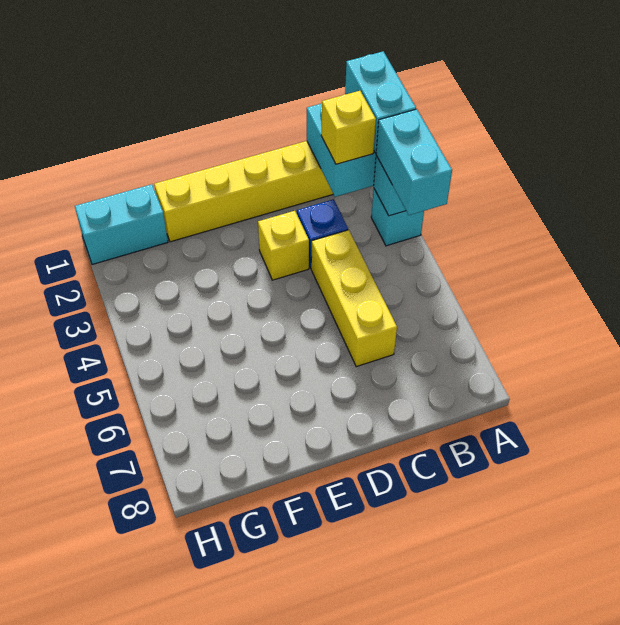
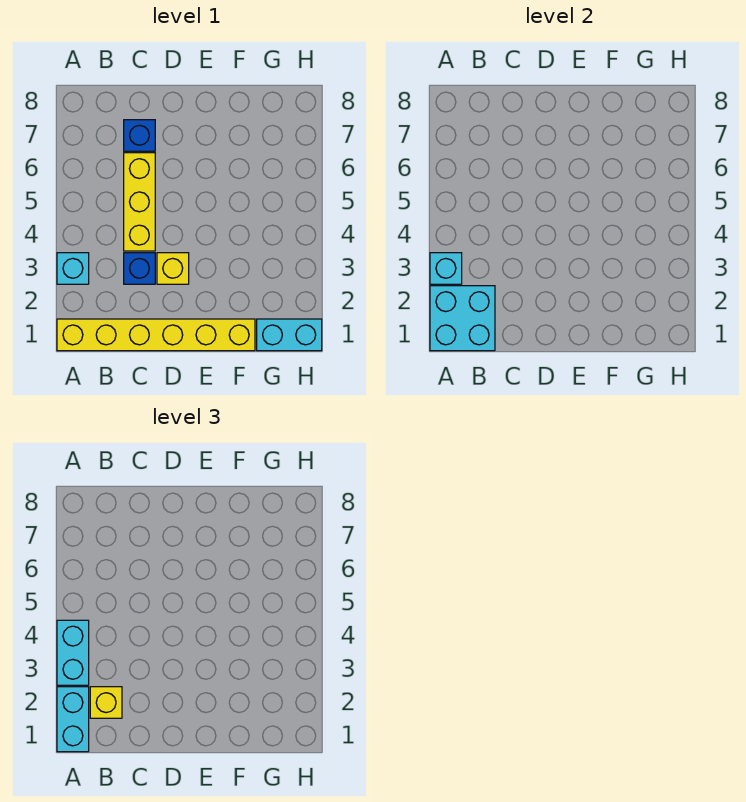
none -> blue brick C7 level 1

